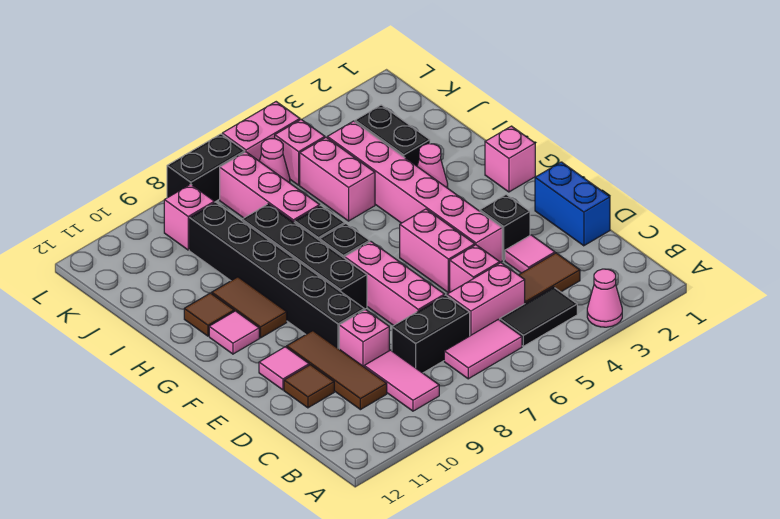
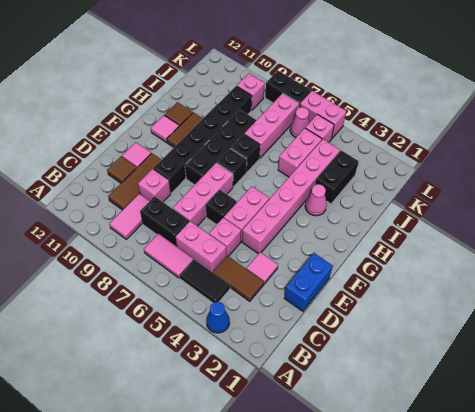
pink cone A3 level 1 -> blue cone A3 level 1
black brick E3 level 1 -> black brick E6 level 1
pink brick G1 level 1 -> none

